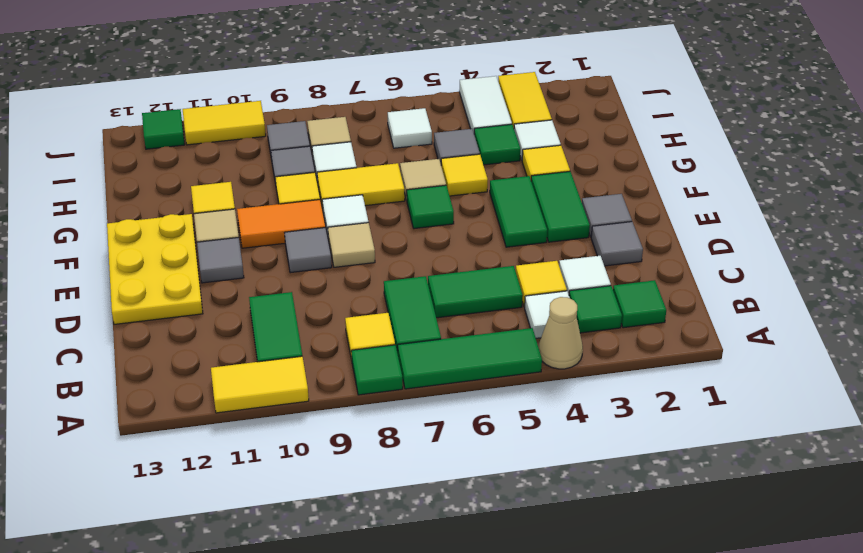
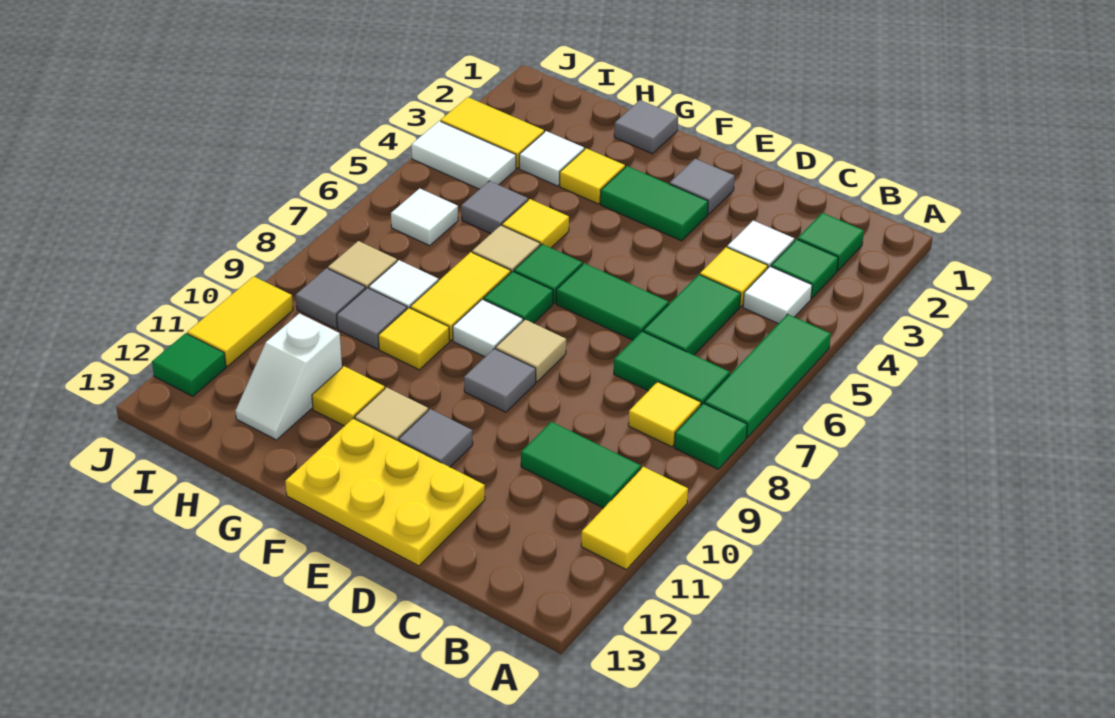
tan cone A4 level 1 -> none
grey tile D2 level 1 -> grey tile G1 level 1
green tile E4:F4 level 1 -> green tile D6:E6 level 1
orange tile F9:F10 level 1 -> none
green tile H4 level 1 -> green tile F7 level 1
none -> white slope H11:H12 level 1 top 11

